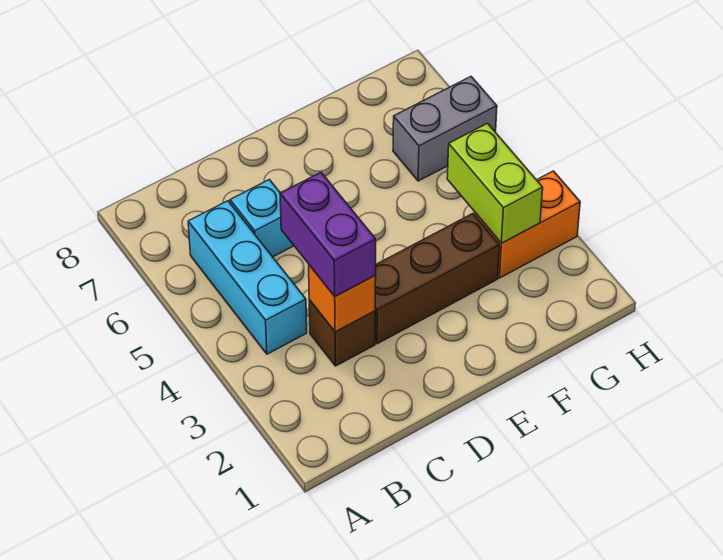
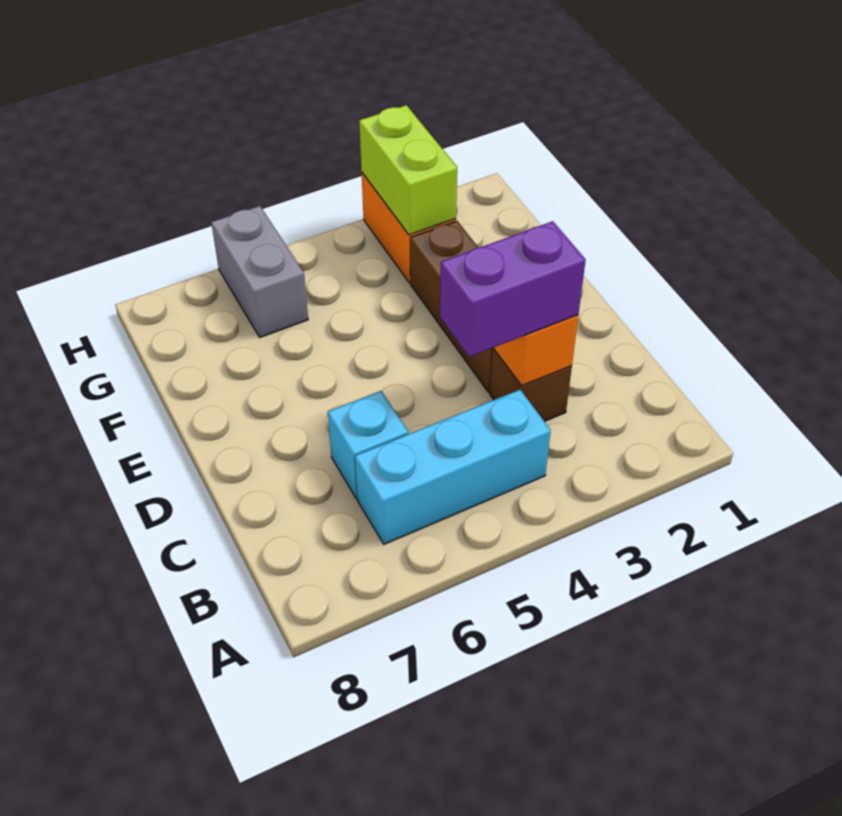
lime brick G3:G4 level 2 -> lime brick G3:H3 level 2

